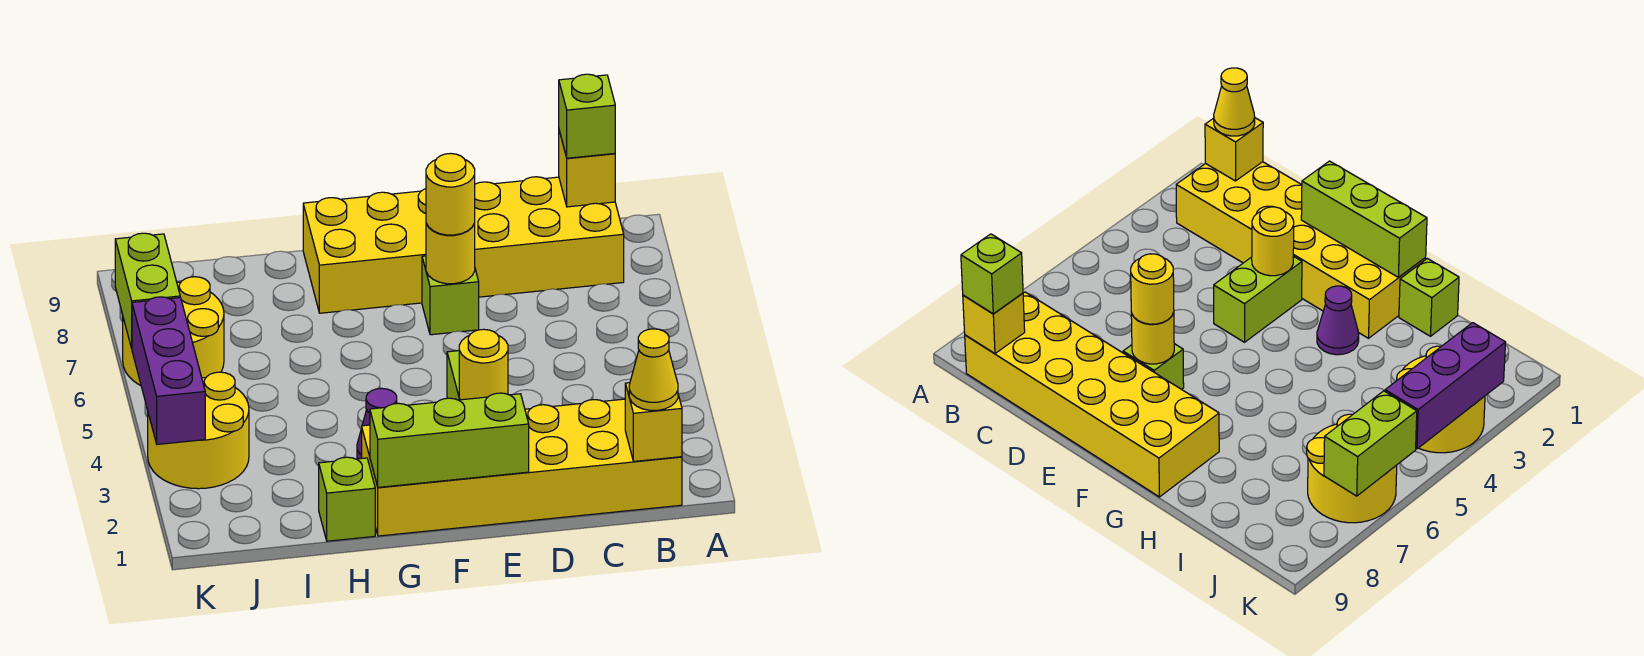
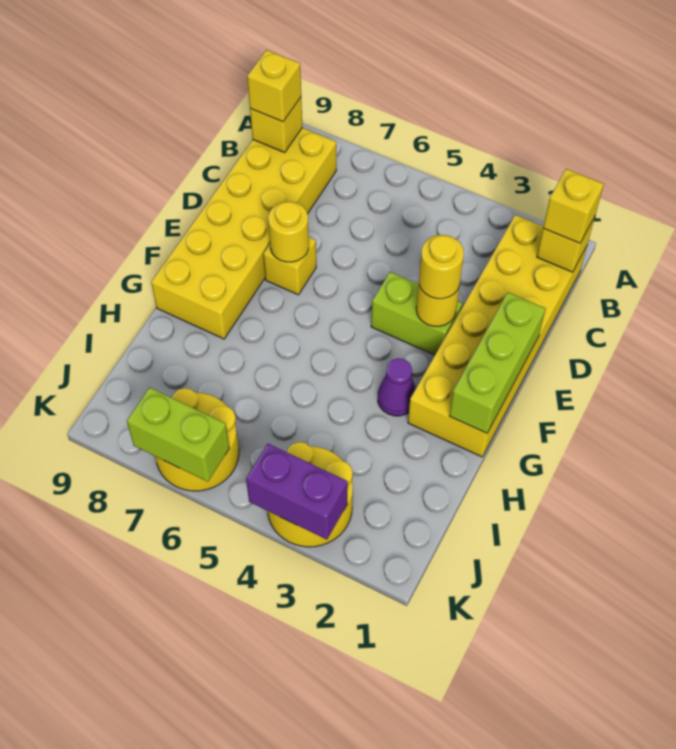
yellow cone B1 level 3 -> yellow brick B1 level 3
lime brick B9 level 3 -> yellow brick B9 level 3
lime brick E7 level 1 -> yellow brick E7 level 1
yellow round brick E7 level 3 -> yellow round brick E3 level 3
lime brick H1 level 1 -> none
purple brick K3:K5 level 2 -> purple brick K3:K4 level 2

